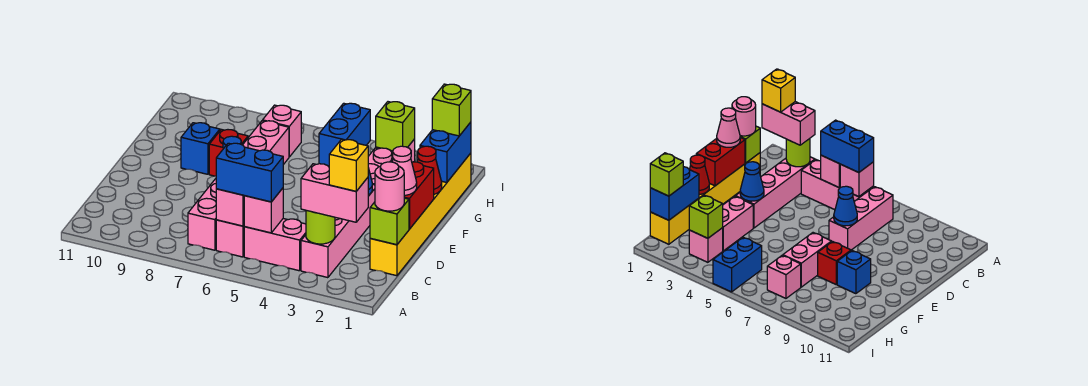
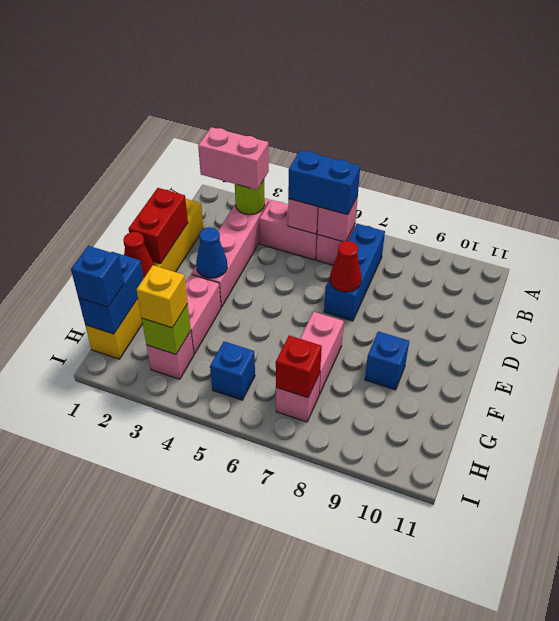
yellow brick B2 level 4 -> yellow brick H3 level 3
pink brick B7:D7 level 1 -> blue brick B7:D7 level 1
lime brick C1 level 2 -> none
pink round brick C1 level 3 -> none
pink cone D1 level 3 -> none
blue cone D7 level 2 -> red cone D7 level 2
red brick F8 level 1 -> red brick H7 level 2
lime brick H1 level 3 -> blue brick H1 level 3
blue brick H5:I5 level 1 -> blue brick H5 level 1

